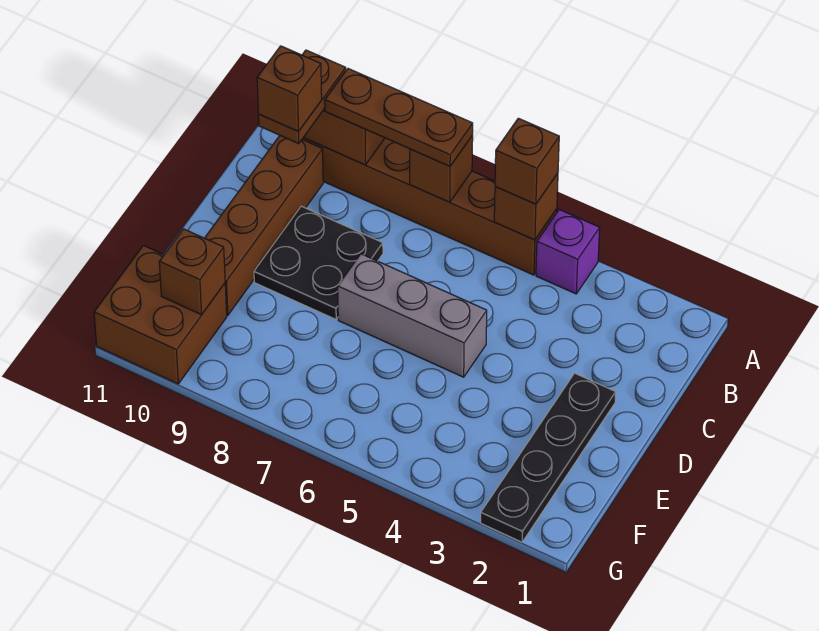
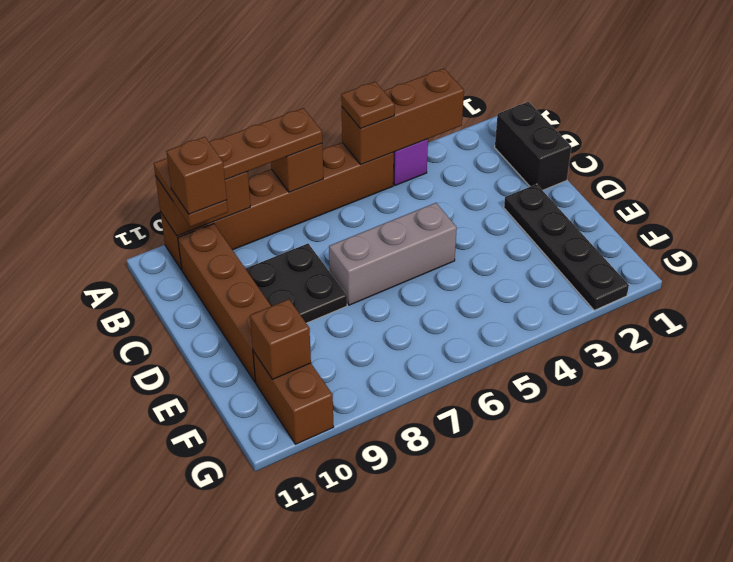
brown brick A5 level 2 -> brown brick A3:A5 level 2
brown brick A5 level 3 -> brown plate A5 level 3
none -> black brick B1:C1 level 1
brown brick F10:G11 level 1 -> brown brick F10:G10 level 1

